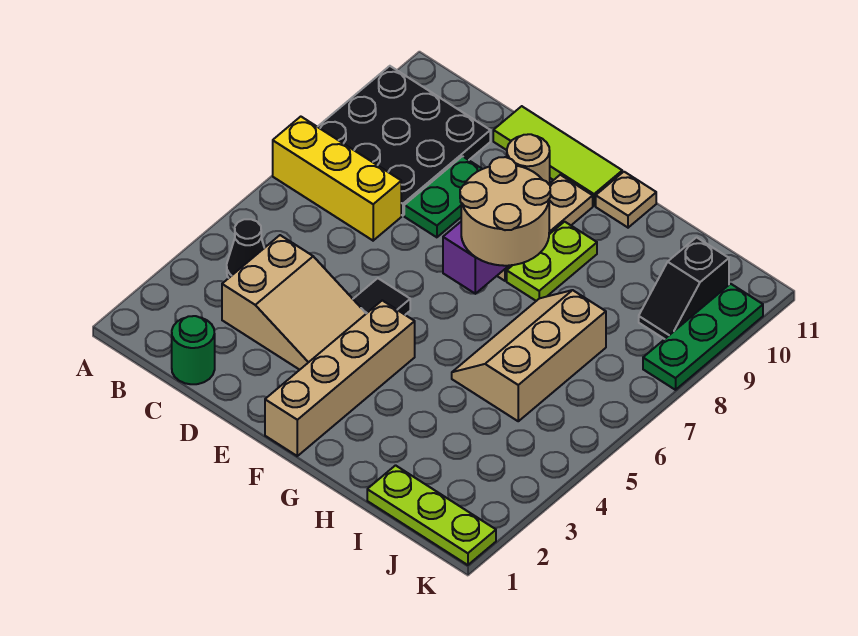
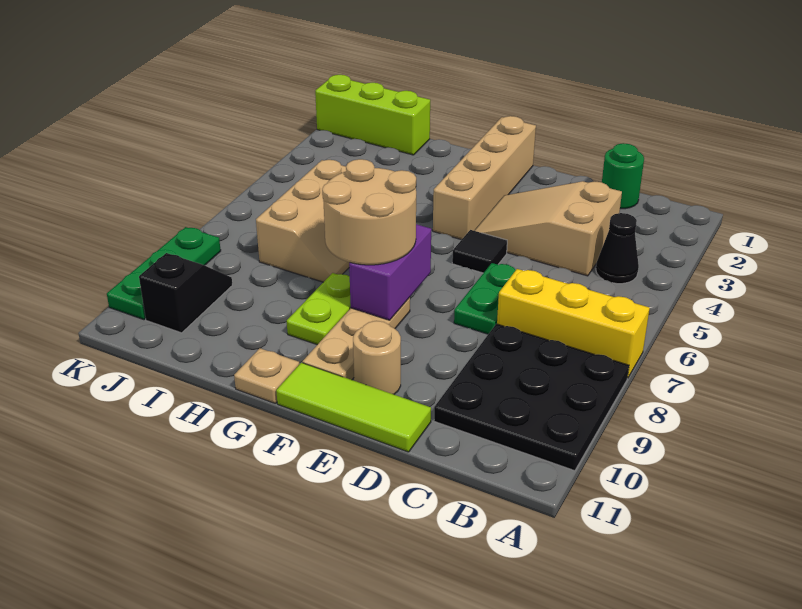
green plate D8:D9 level 1 -> green plate D6:D7 level 1
lime plate I1:K1 level 1 -> lime brick I1:K1 level 1

